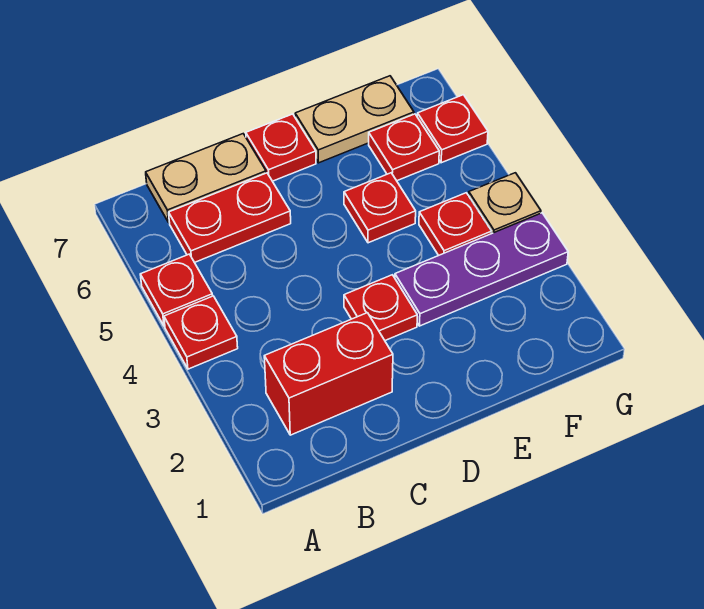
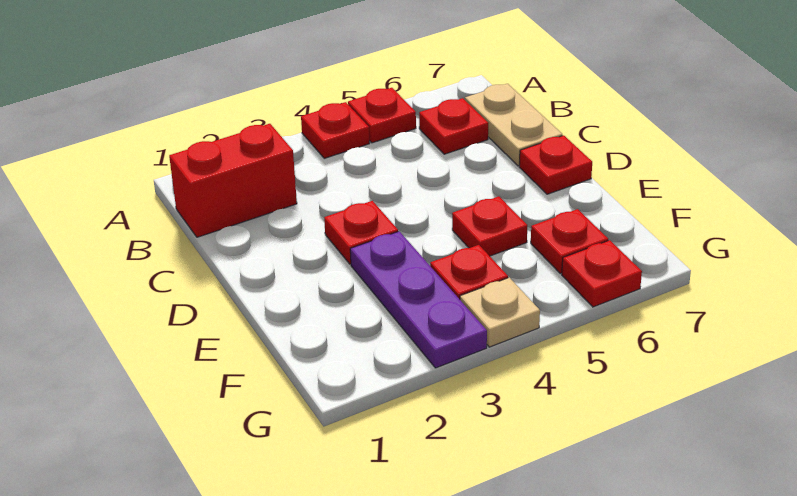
red brick B2:C2 level 1 -> red brick B1:B2 level 1
red plate B6:C6 level 1 -> red plate B6 level 1
tan plate E7:F7 level 1 -> none

